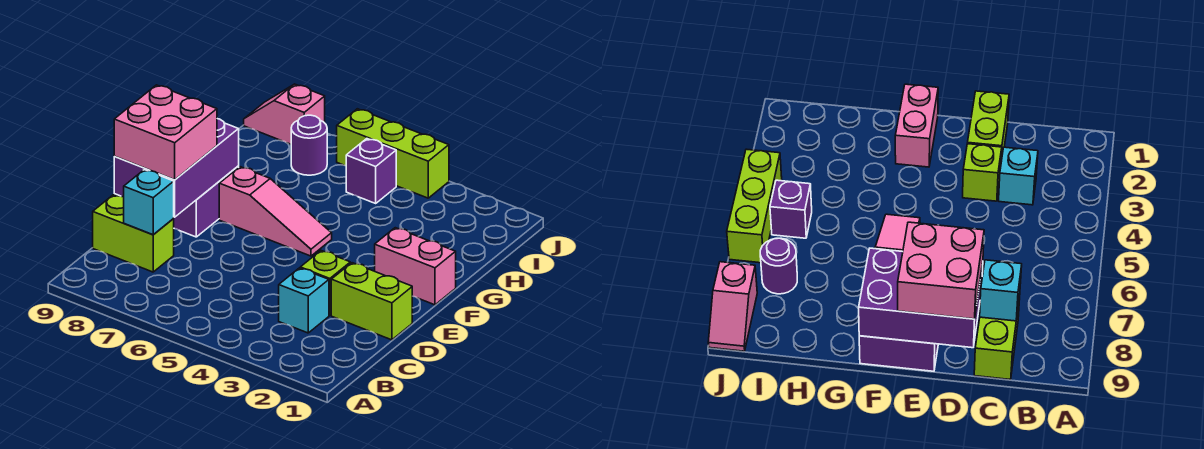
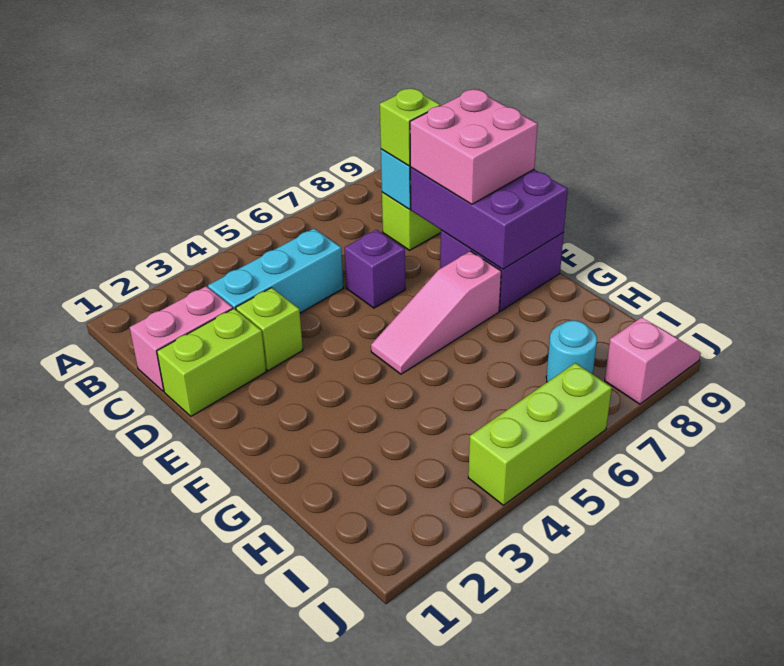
cyan brick C3 level 1 -> cyan brick C3:C5 level 1
none -> lime brick C8 level 3
pink brick F1:F2 level 1 -> pink brick C1:C2 level 1
purple brick I5 level 1 -> purple brick D6 level 1
purple round brick I7 level 1 -> cyan round brick I7 level 1

